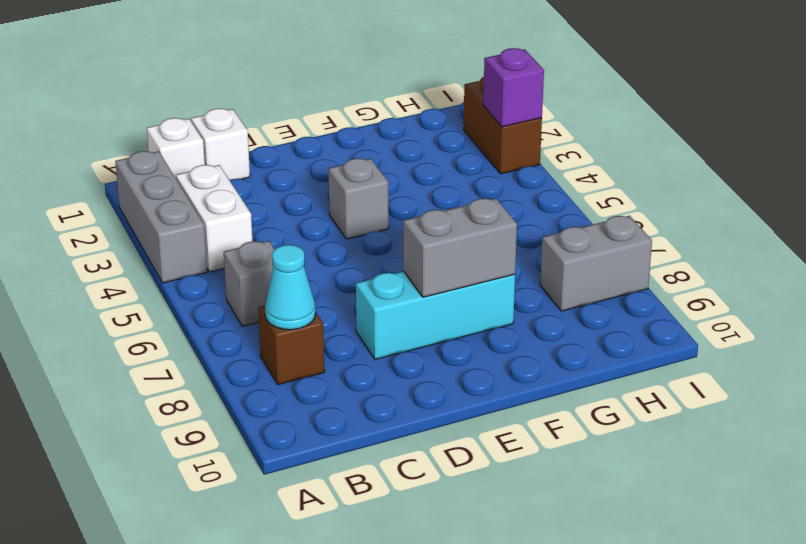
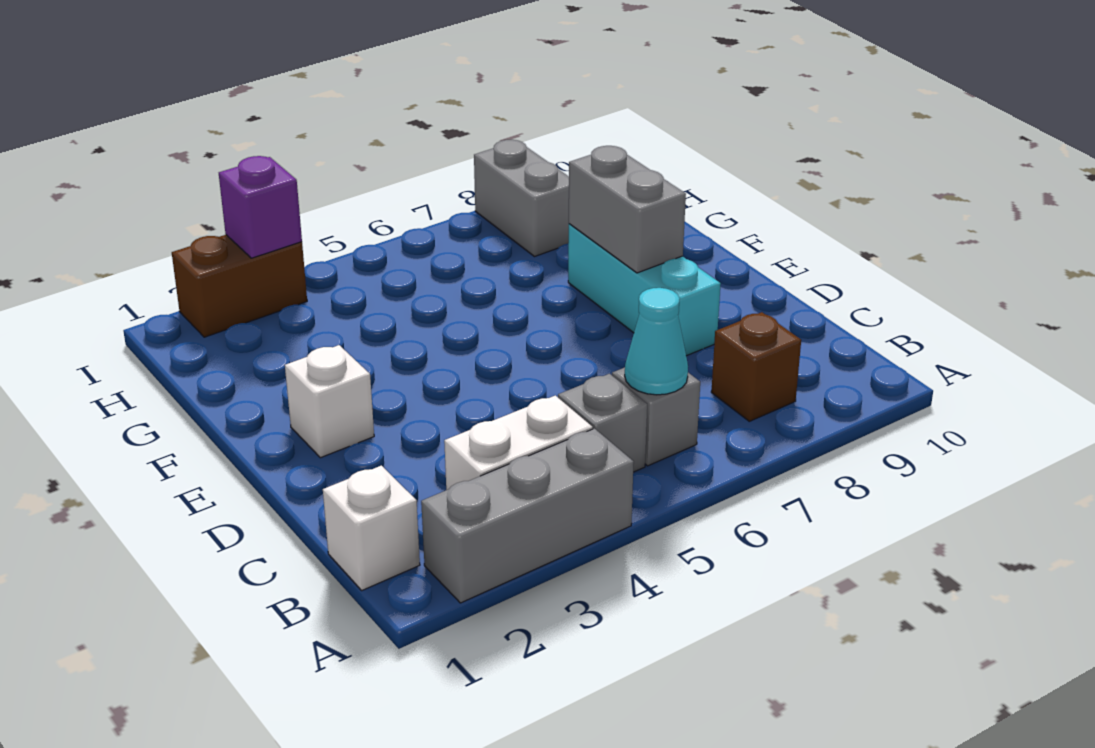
cyan cone B8 level 2 -> cyan cone B6 level 2
white brick C1 level 1 -> white brick E2 level 1
grey brick E4 level 1 -> grey brick B5 level 1

